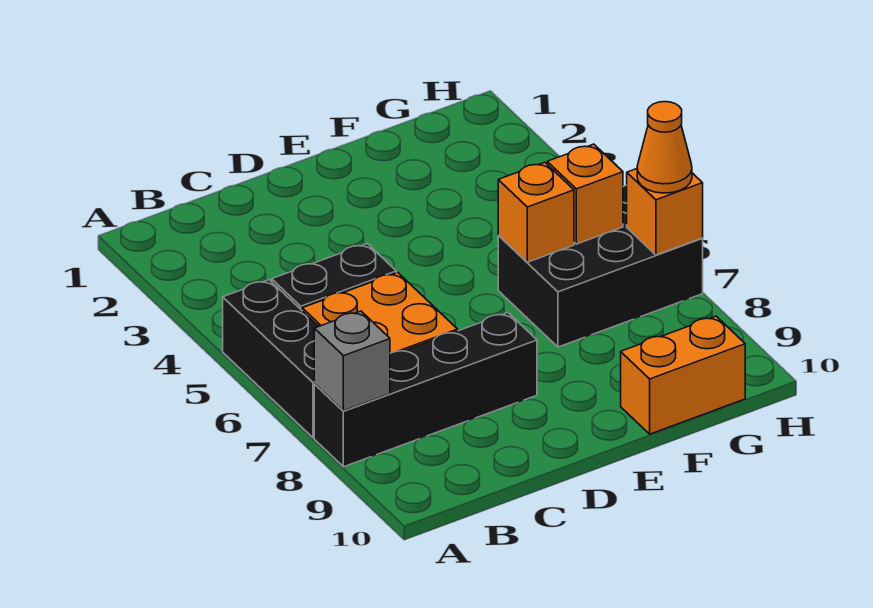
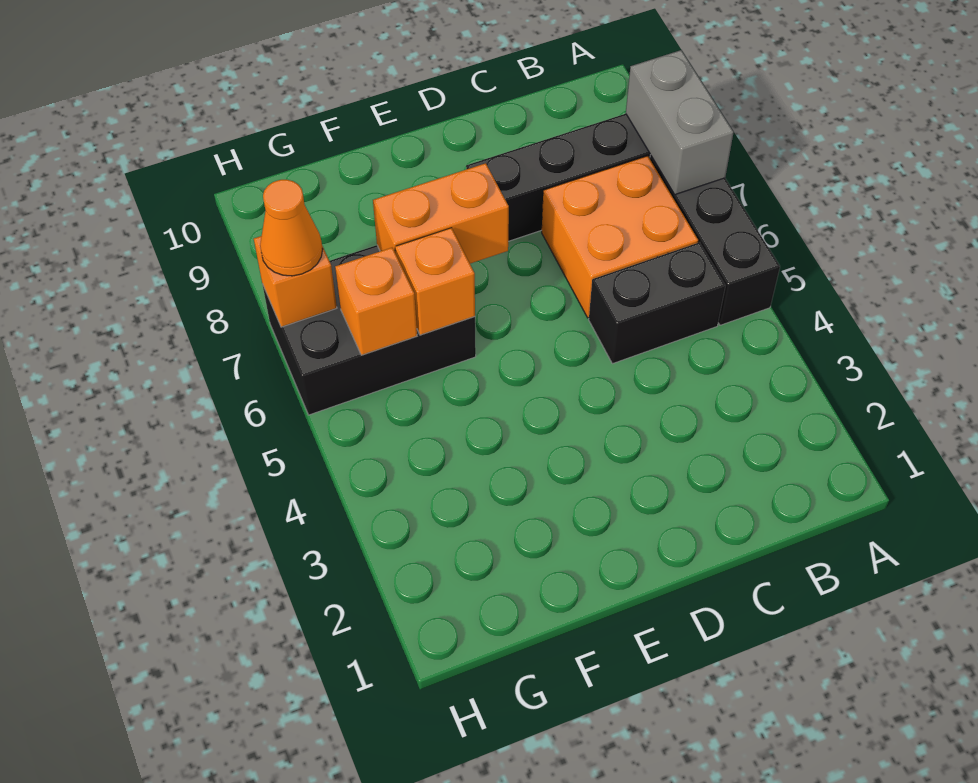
grey brick A8 level 2 -> grey brick A7:A8 level 2
orange brick F10:G10 level 1 -> orange brick E7:F7 level 2

